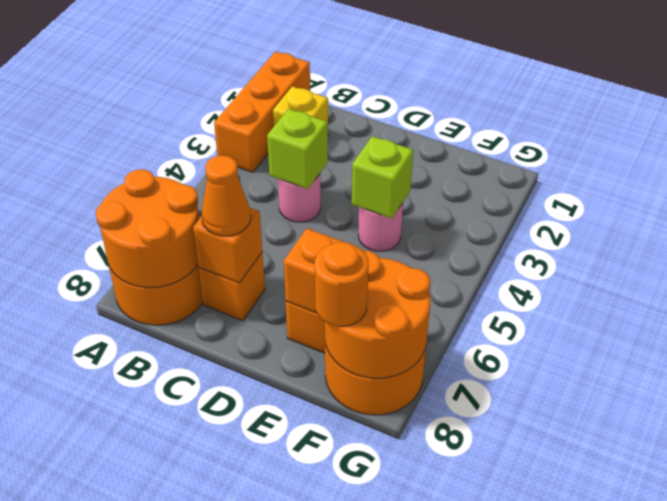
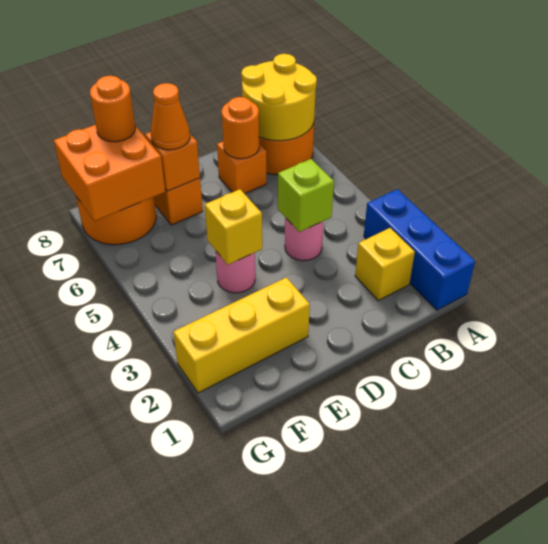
orange brick A1:A3 level 1 -> blue brick A1:A3 level 1
orange round brick A7:B8 level 2 -> yellow round brick A7:B8 level 2
orange brick C7 level 2 -> orange round brick C7 level 2
orange cone C7 level 3 -> orange cone E7 level 3
none -> yellow brick E2:G2 level 1
lime brick E4 level 2 -> yellow brick E4 level 2
orange round brick F7:G8 level 2 -> orange brick F7:G8 level 2

